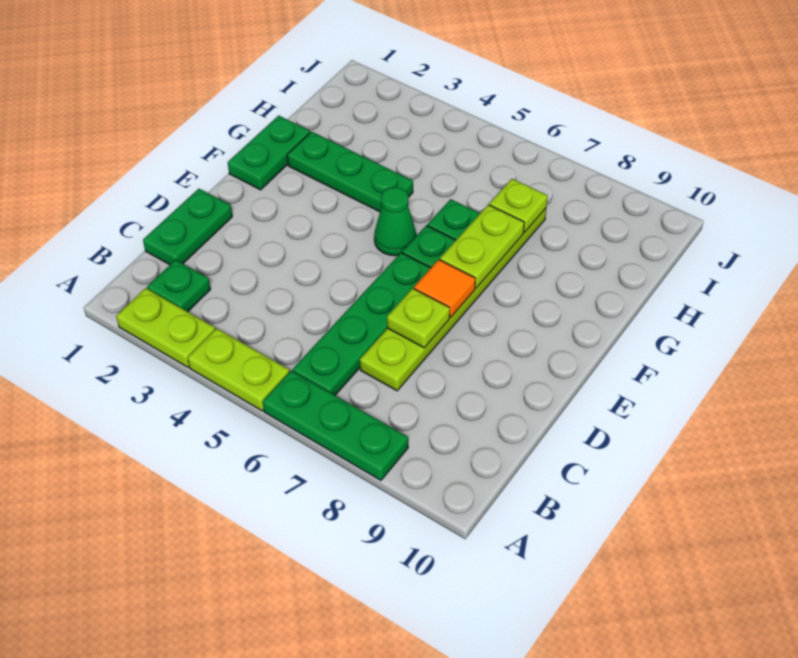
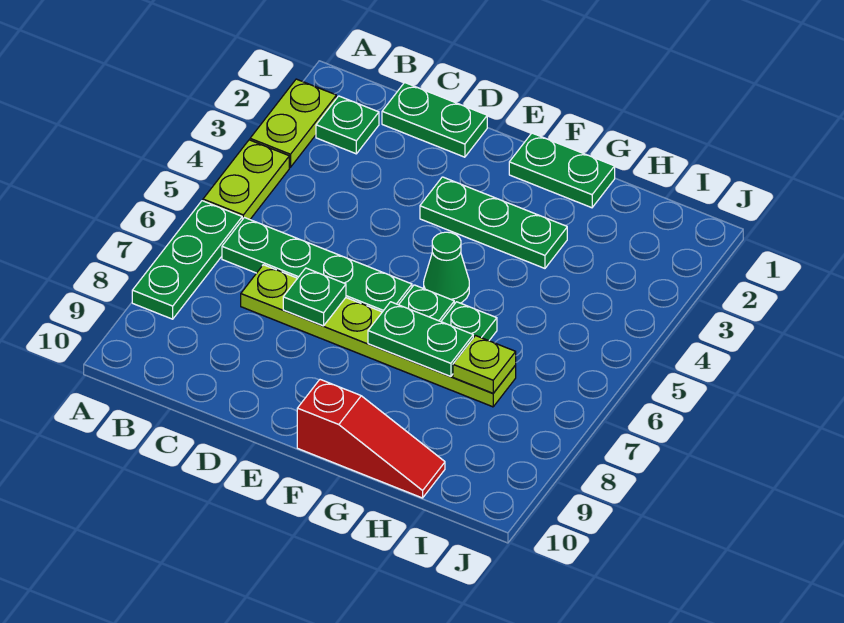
lime plate D7 level 2 -> green plate D7 level 2
orange tile E7 level 2 -> none
lime plate F7:G7 level 2 -> green plate F7:G7 level 2
none -> red slope F10:H10 level 1 top F
green plate G2:G4 level 1 -> green plate E3:G3 level 1

